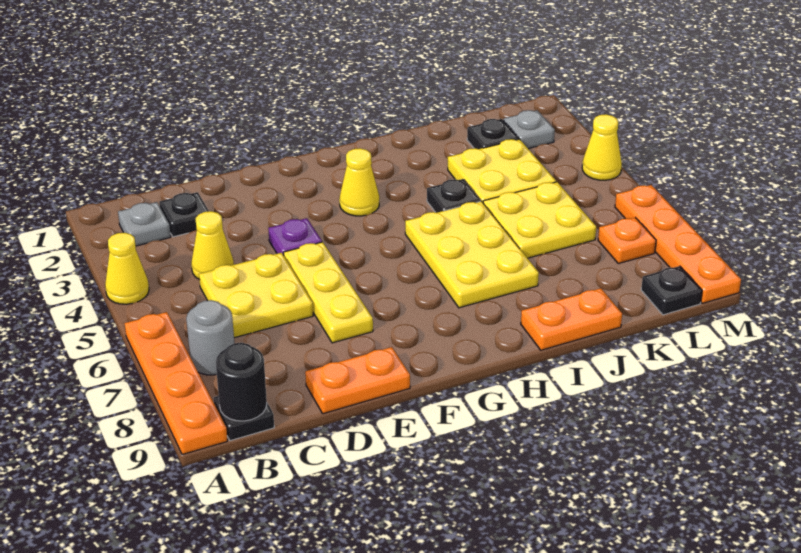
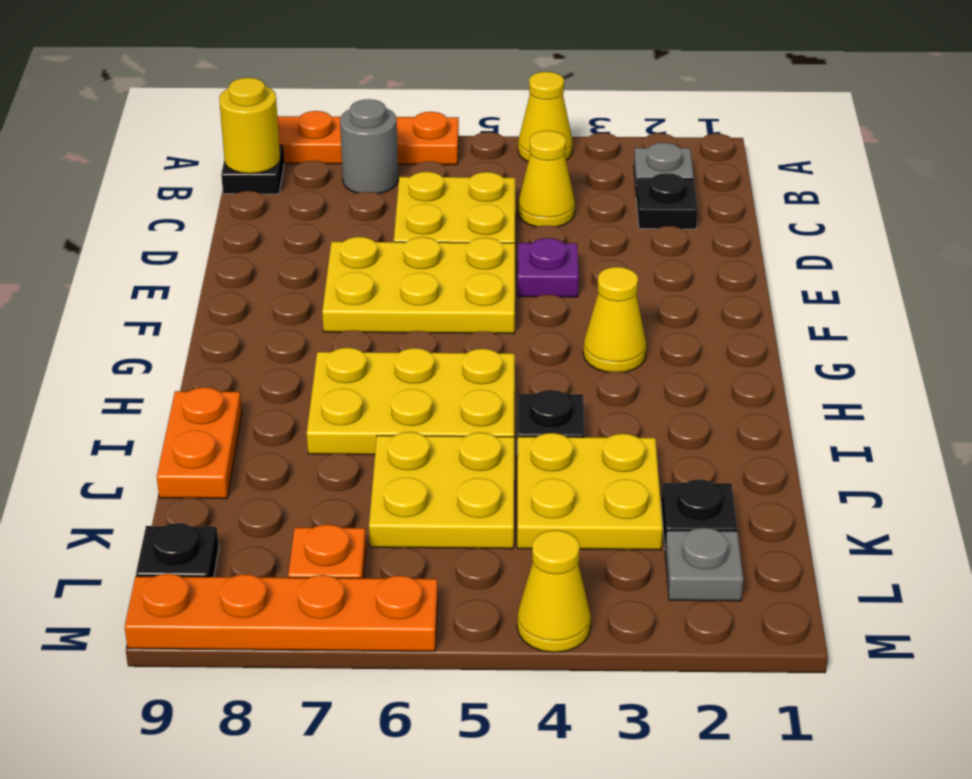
black round brick B9 level 2 -> yellow round brick B9 level 2
orange plate D9:E9 level 1 -> none
yellow plate E5:E7 level 1 -> yellow plate E5:F7 level 1

